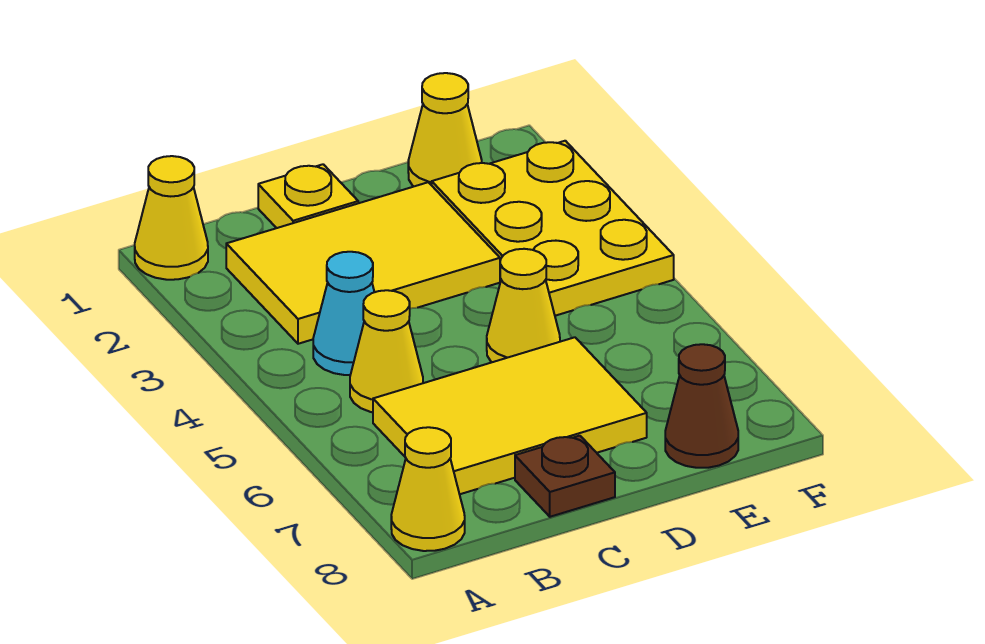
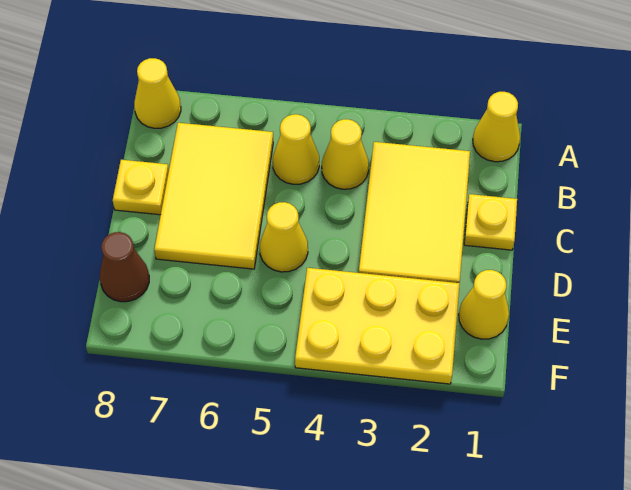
cyan cone B4 level 1 -> yellow cone B4 level 1
brown plate C8 level 1 -> yellow plate C8 level 1

